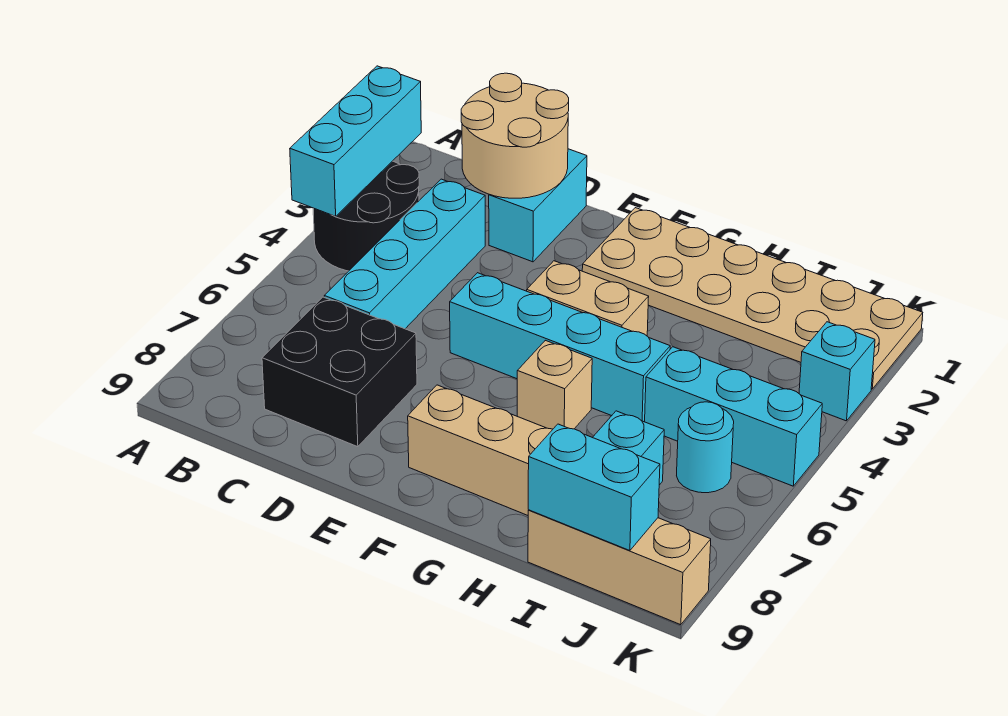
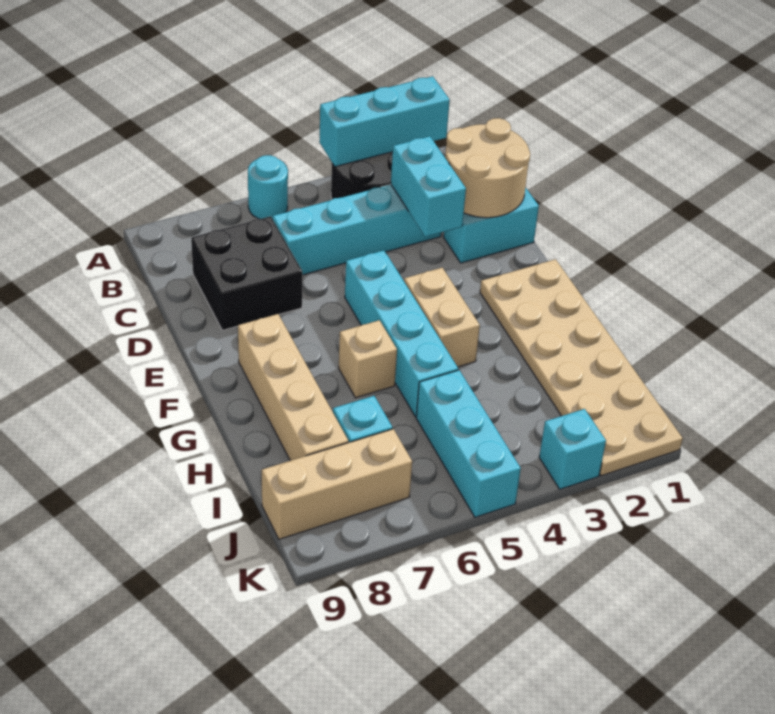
tan brick I9:K9 level 1 -> tan brick J7:J9 level 1
cyan brick I9:J9 level 2 -> cyan brick C3:D3 level 2
cyan round brick J6 level 1 -> cyan round brick A6 level 1

